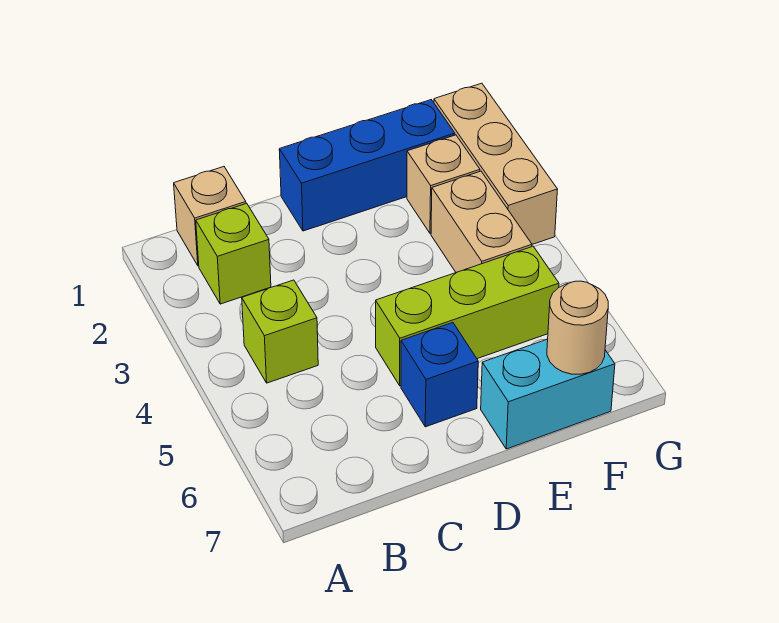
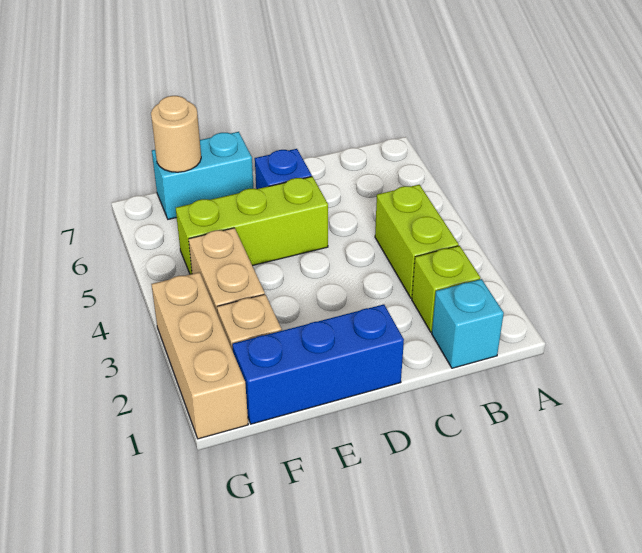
tan brick B1 level 1 -> cyan brick B1 level 1
lime brick B4 level 1 -> lime brick B3:B4 level 1

